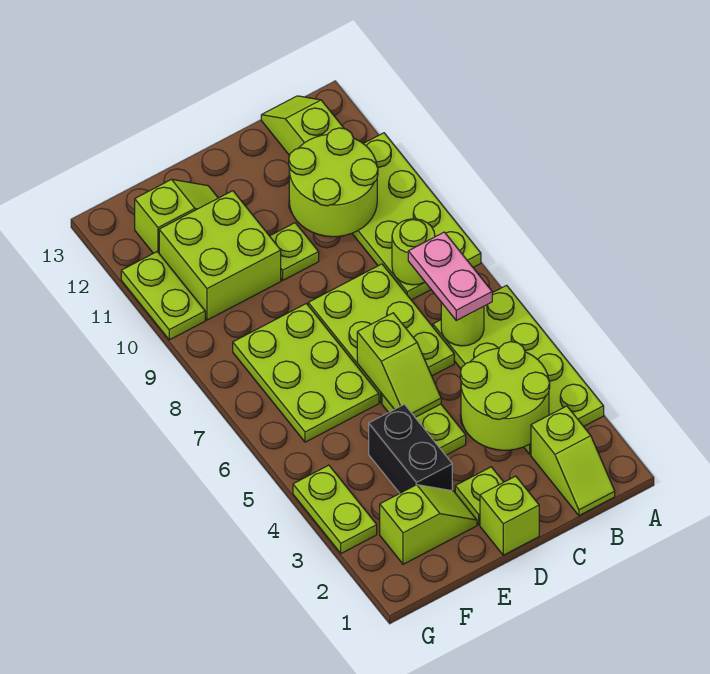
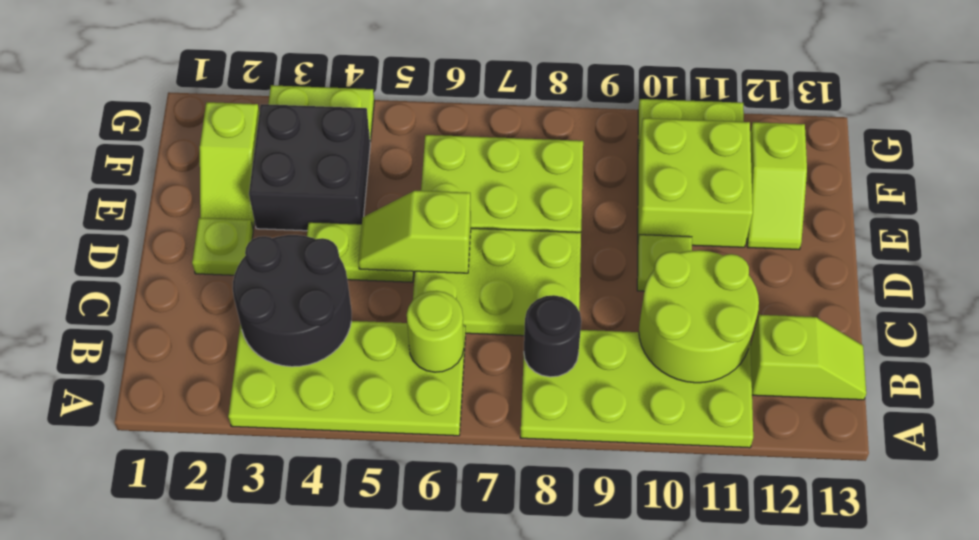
lime slope B1:B2 level 1 top 2 -> none
lime round brick B3:C4 level 2 -> black round brick B3:C4 level 2
pink plate B6:B7 level 3 -> none
lime round brick B8 level 2 -> black round brick B8 level 2
lime brick D1 level 1 -> none
black brick E3:E4 level 1 -> black brick E3:F4 level 1

